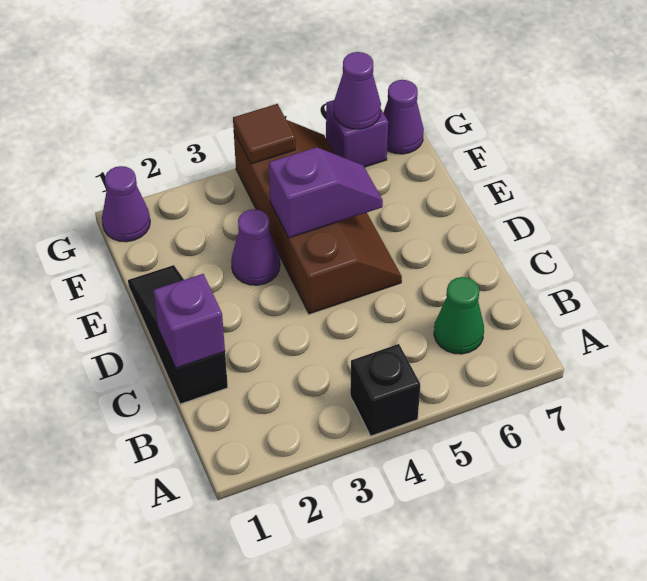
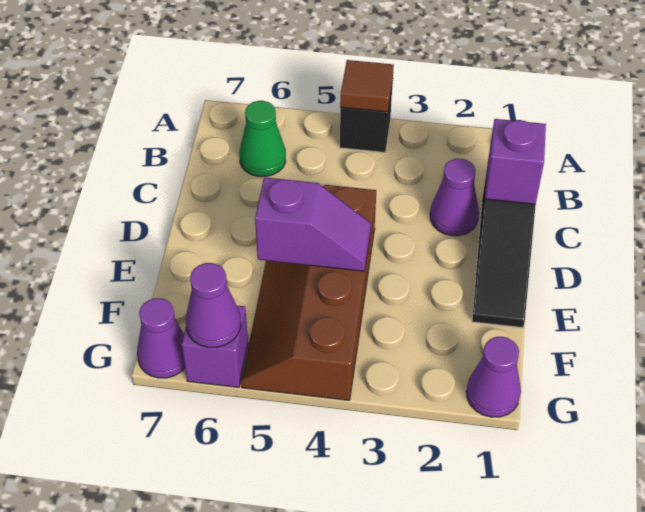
purple cone E3 level 1 -> purple cone C2 level 1
purple slope E4:E5 level 2 top 4 -> purple slope E4:E5 level 2 top 5
brown tile G4 level 2 -> brown tile A4 level 2

